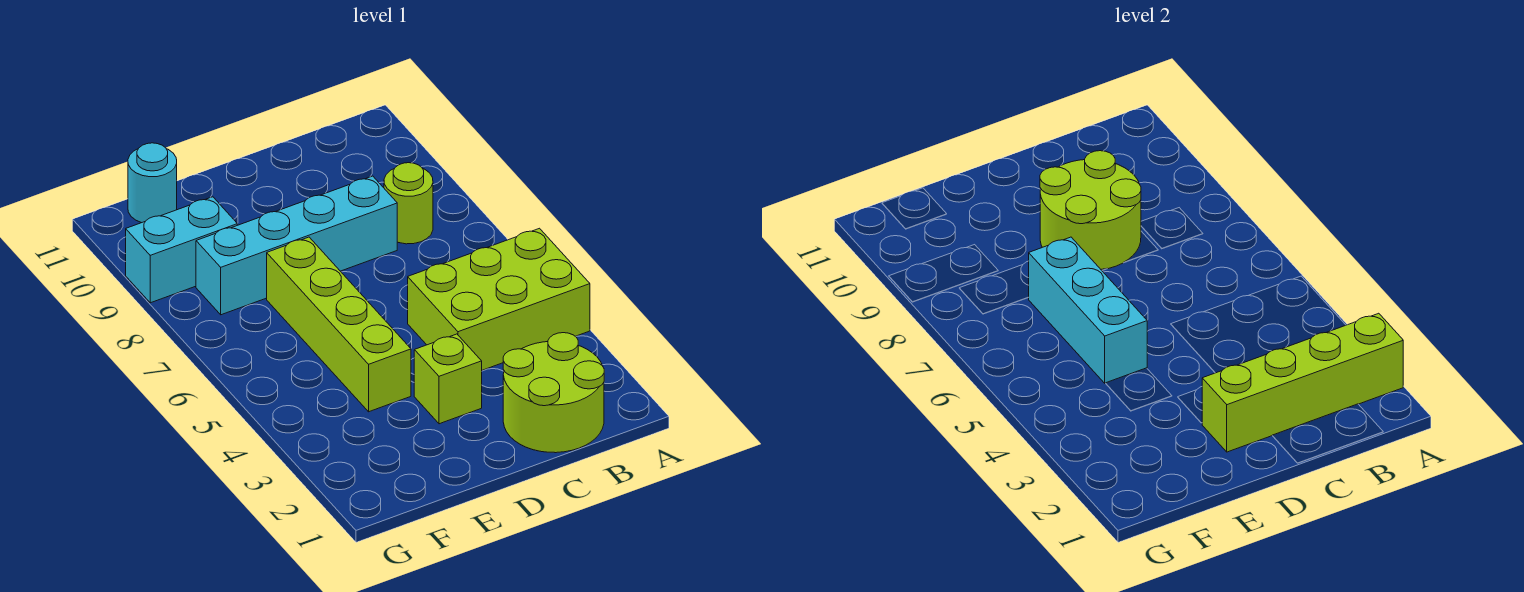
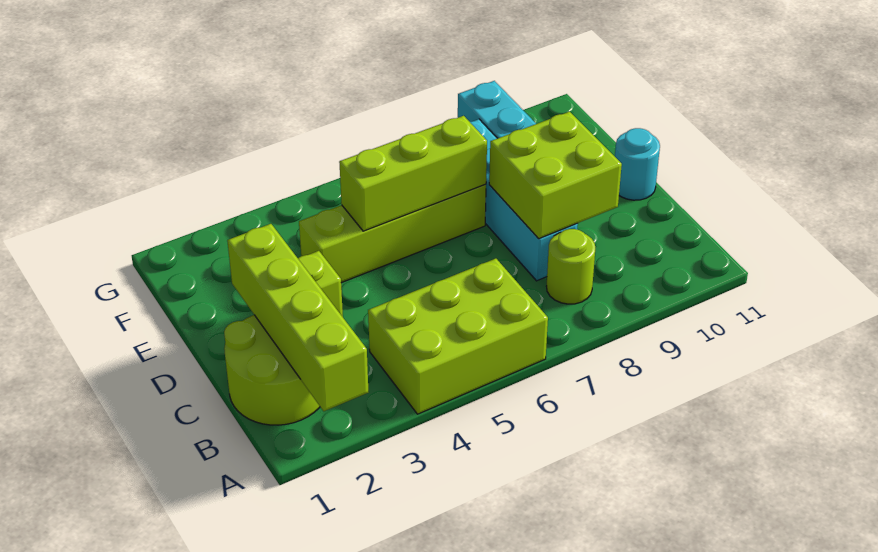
lime brick A4:C5 level 1 -> lime brick A4:B6 level 1
lime round brick C8:D9 level 2 -> lime brick C8:D9 level 2
cyan brick E5:E7 level 2 -> lime brick E5:E7 level 2
cyan round brick F11 level 1 -> cyan round brick D11 level 1

